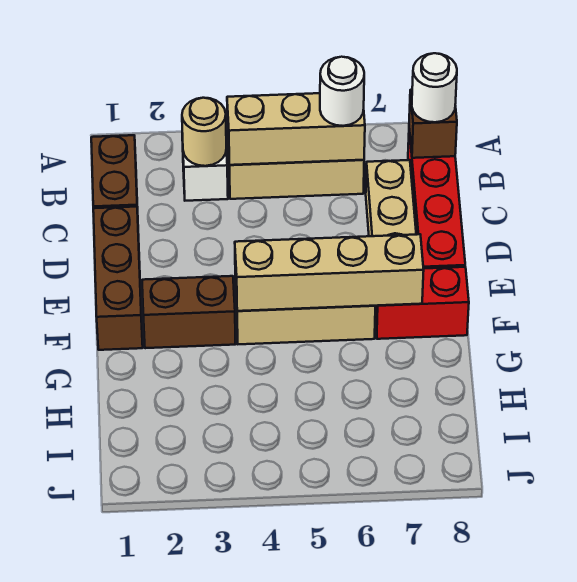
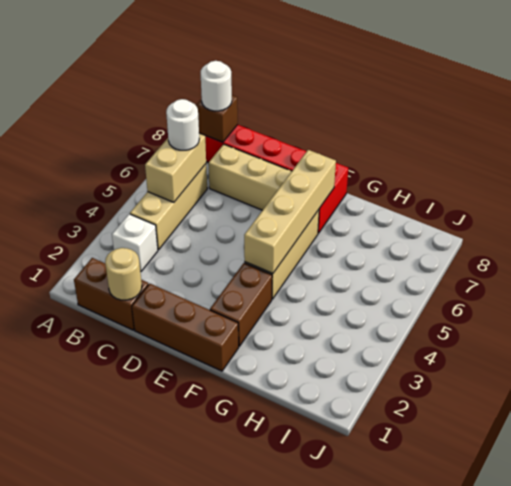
tan round brick B3 level 2 -> tan round brick C1 level 2
tan brick B4:B6 level 2 -> tan brick B5:B6 level 2

